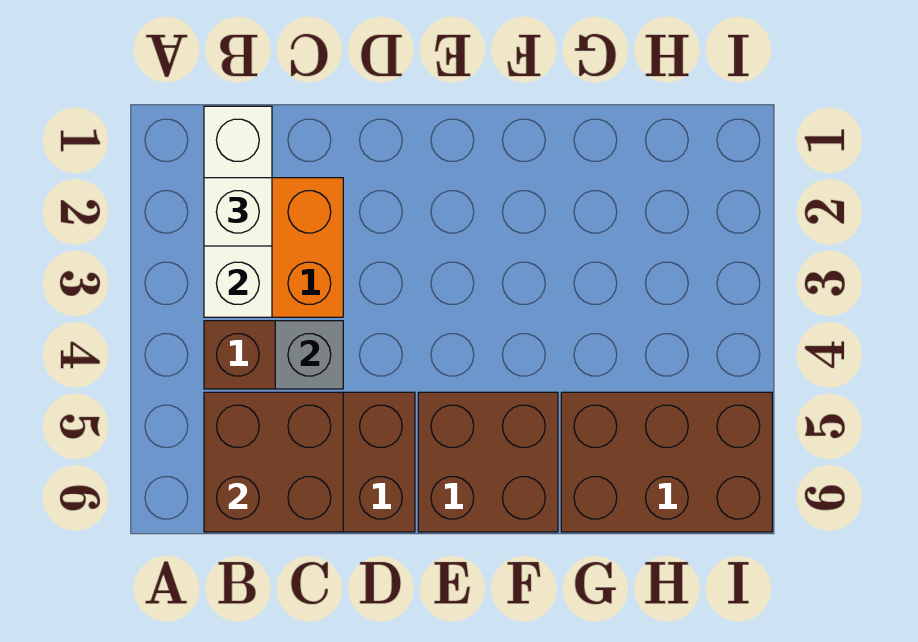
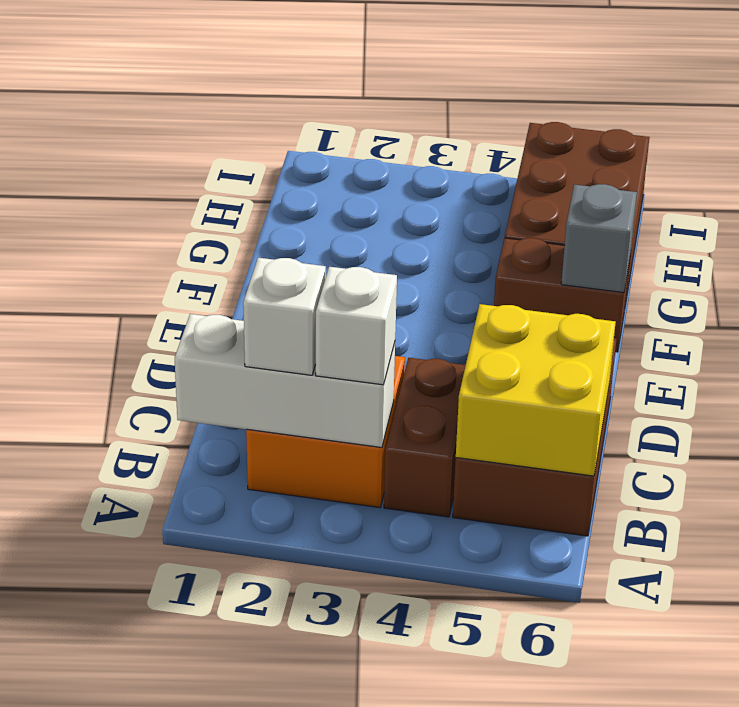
none -> white brick B3 level 3
brown brick B5:C6 level 2 -> yellow brick B5:C6 level 2
grey brick C4 level 2 -> grey brick F6 level 2
brown brick E5:F6 level 1 -> brown brick F5:F6 level 1

